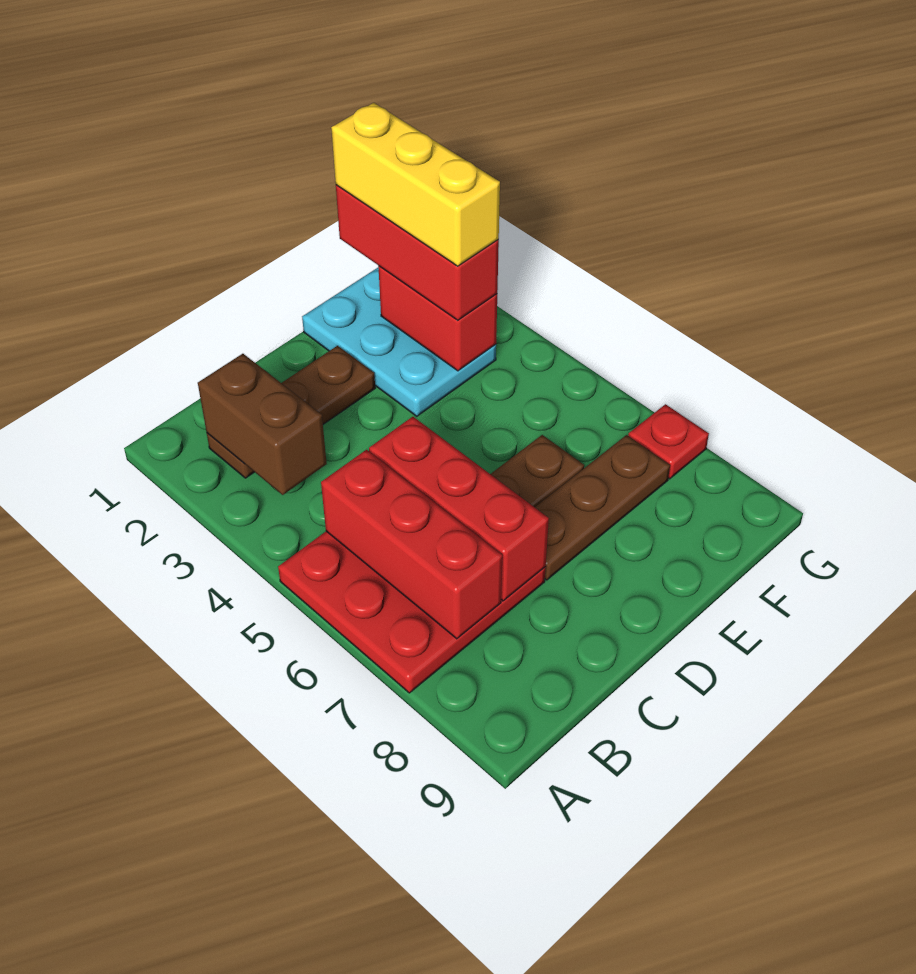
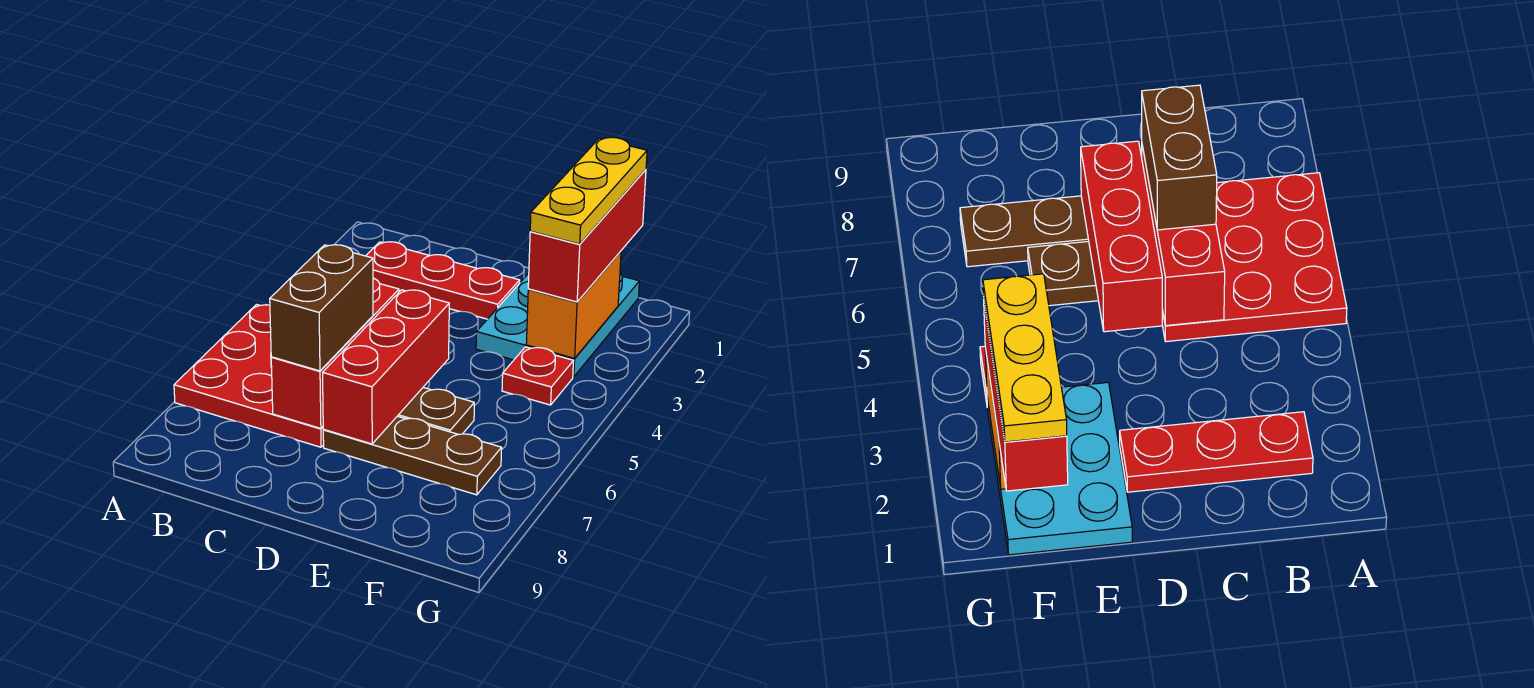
brown plate B2:D2 level 1 -> red plate B2:D2 level 1
brown brick B2:B3 level 2 -> brown brick C6:C7 level 3
red brick B5:B7 level 2 -> red brick D5:D7 level 2
yellow brick F1:F3 level 4 -> yellow plate F1:F3 level 4
red brick F2:F3 level 2 -> orange brick F2:F3 level 2
red plate G7 level 1 -> red plate F4 level 1

